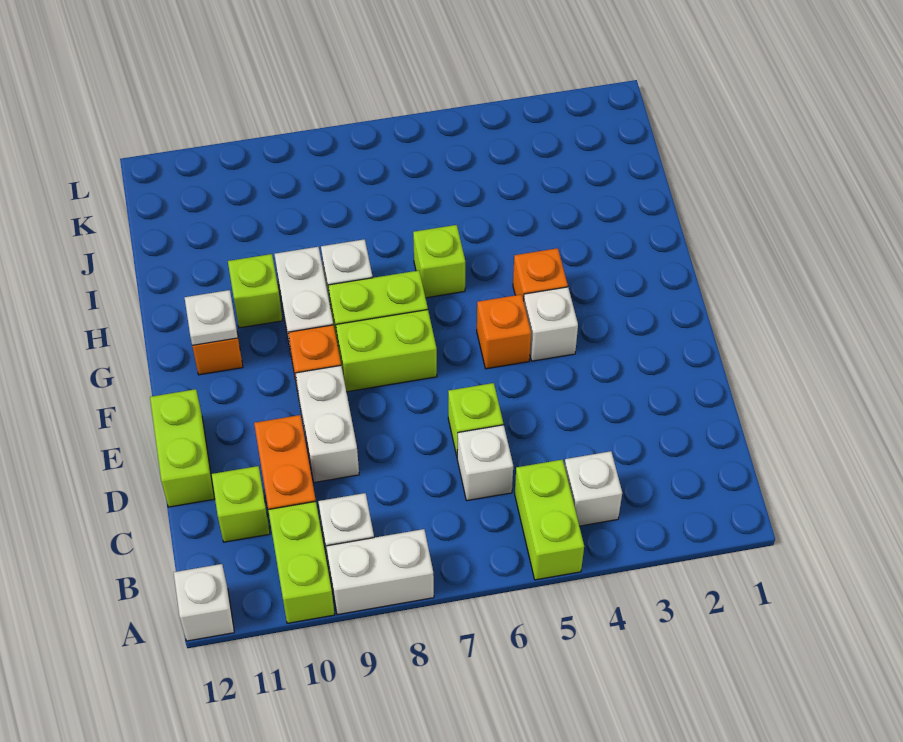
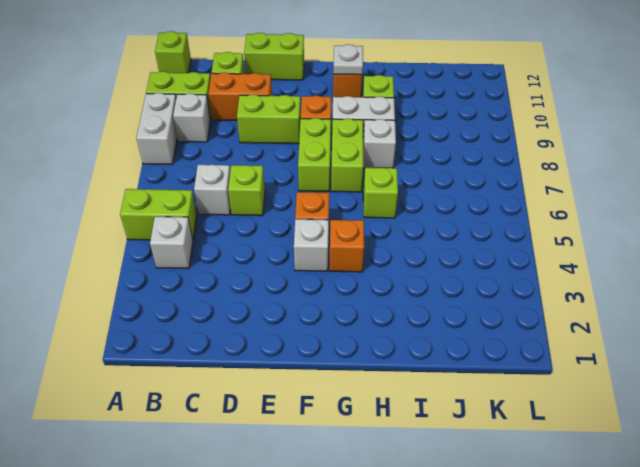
white brick A12 level 1 -> lime brick A12 level 1
white brick D9:E9 level 1 -> lime brick D9:E9 level 1

